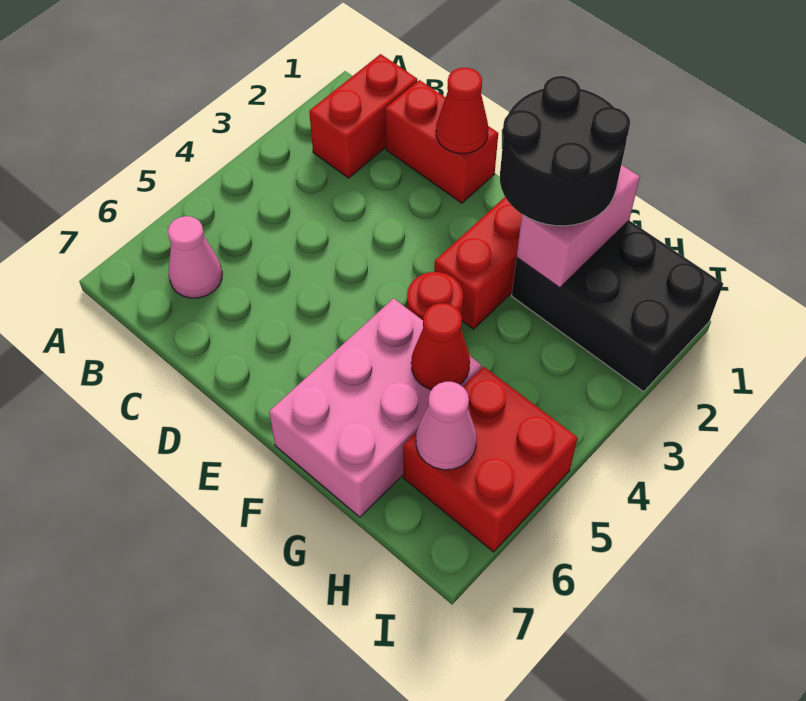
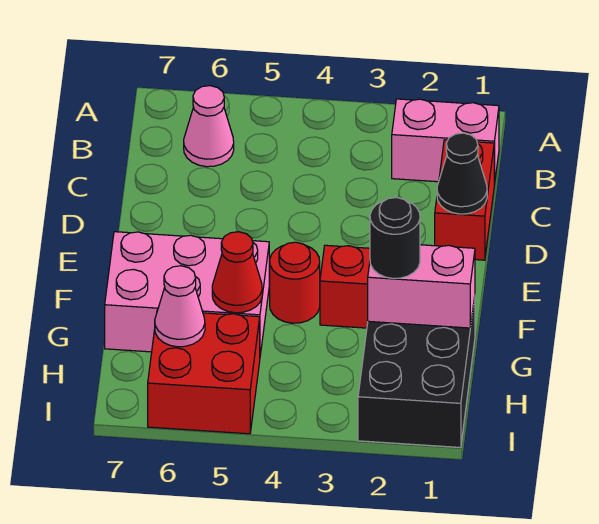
red brick B1:B2 level 1 -> pink brick B1:B2 level 1
red cone D1 level 2 -> black cone D1 level 2
black round brick F1:G2 level 3 -> black round brick G2 level 3

